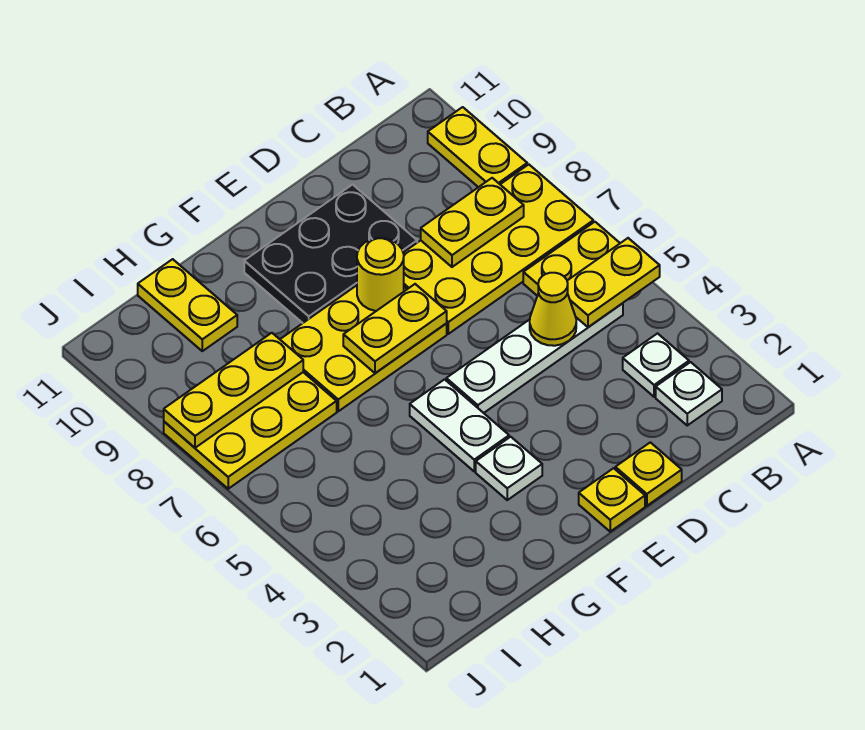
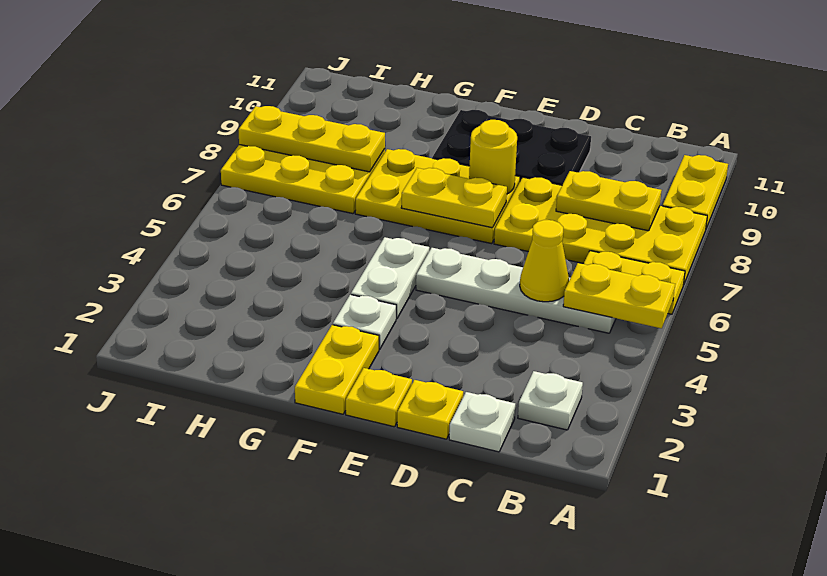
white plate B3 level 1 -> white plate C1 level 1
yellow plate H10:H11 level 1 -> yellow plate F1:F2 level 1

